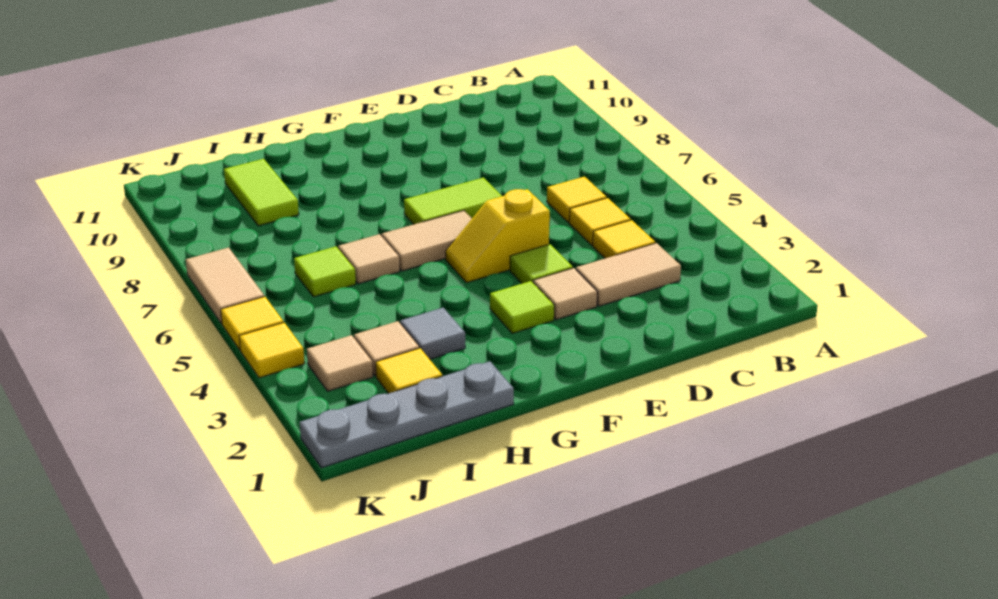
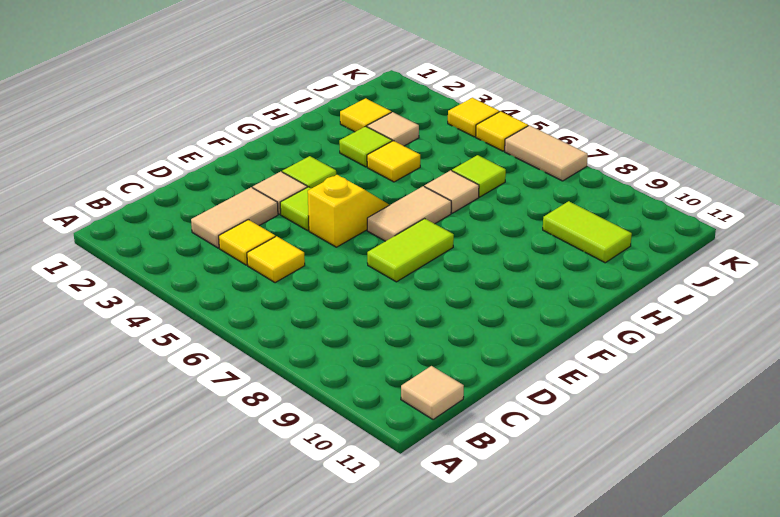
yellow tile C6 level 1 -> yellow tile H4 level 1
grey plate H1:K1 level 1 -> none
grey tile H3 level 1 -> lime tile H3 level 1
tan tile J3 level 1 -> tan tile B11 level 1

